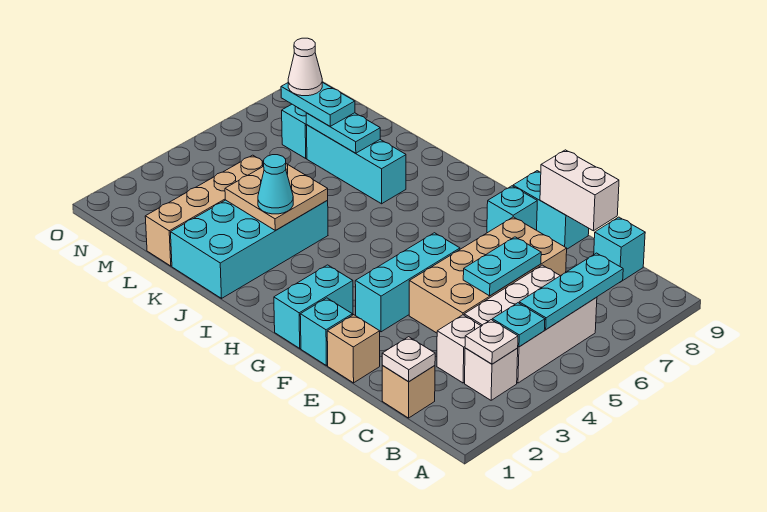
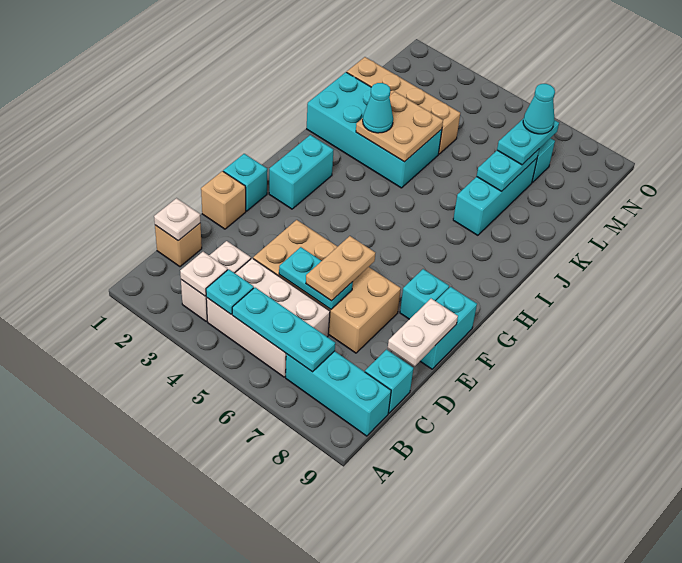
none -> tan plate D6:E6 level 3
white brick D9:E9 level 2 -> white plate D9:E9 level 2
cyan brick F3:F5 level 1 -> cyan brick B7:B9 level 1
cyan brick G1:G2 level 1 -> cyan brick G2:H2 level 1
white cone M7 level 4 -> cyan cone M7 level 4

